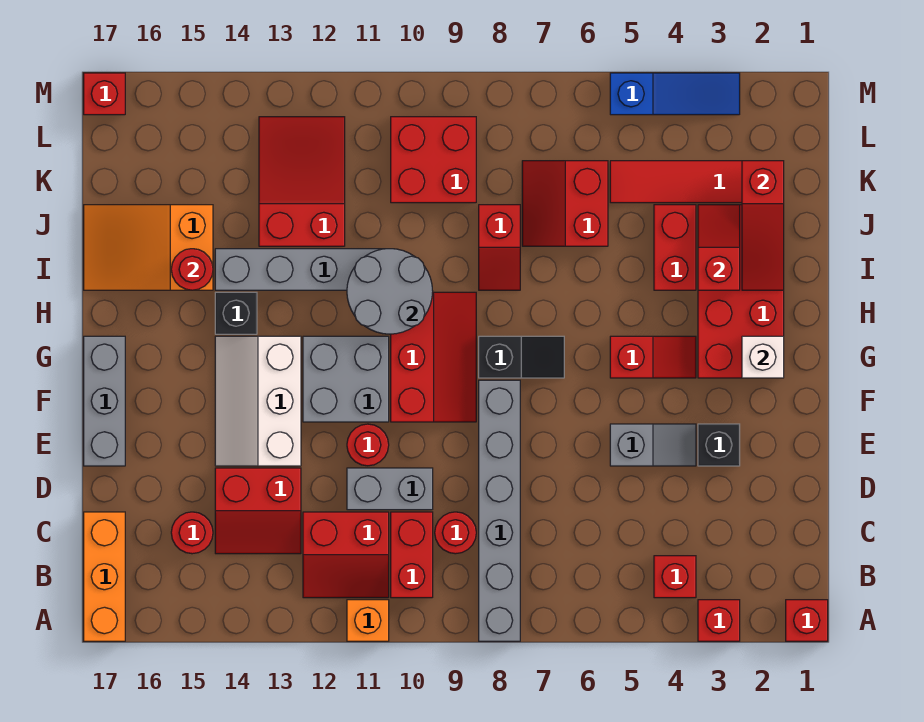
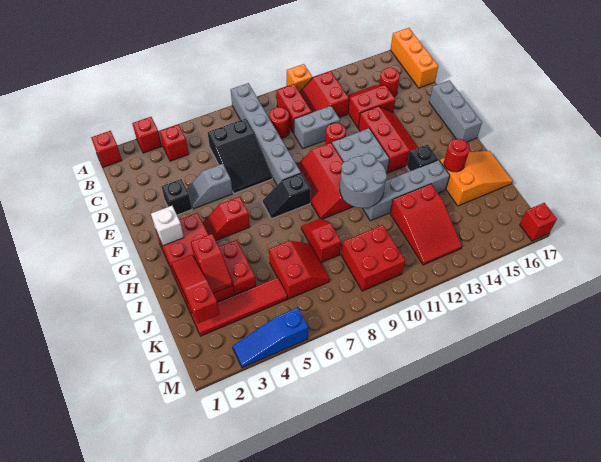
red slope B11:C12 level 1 top C -> red slope B11:C12 level 1 top 12
none -> black slope C6:E7 level 1 top C
white slope E13:G14 level 1 top 13 -> red slope E13:G14 level 1 top 13

